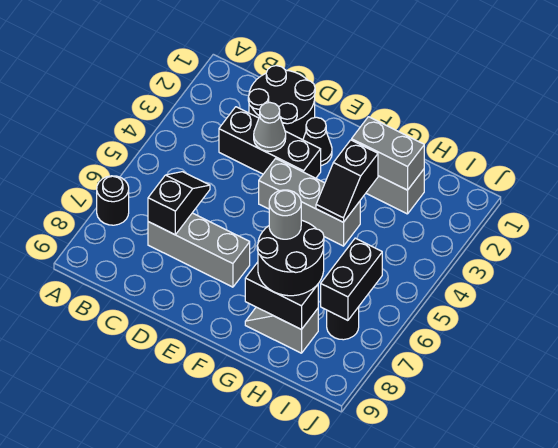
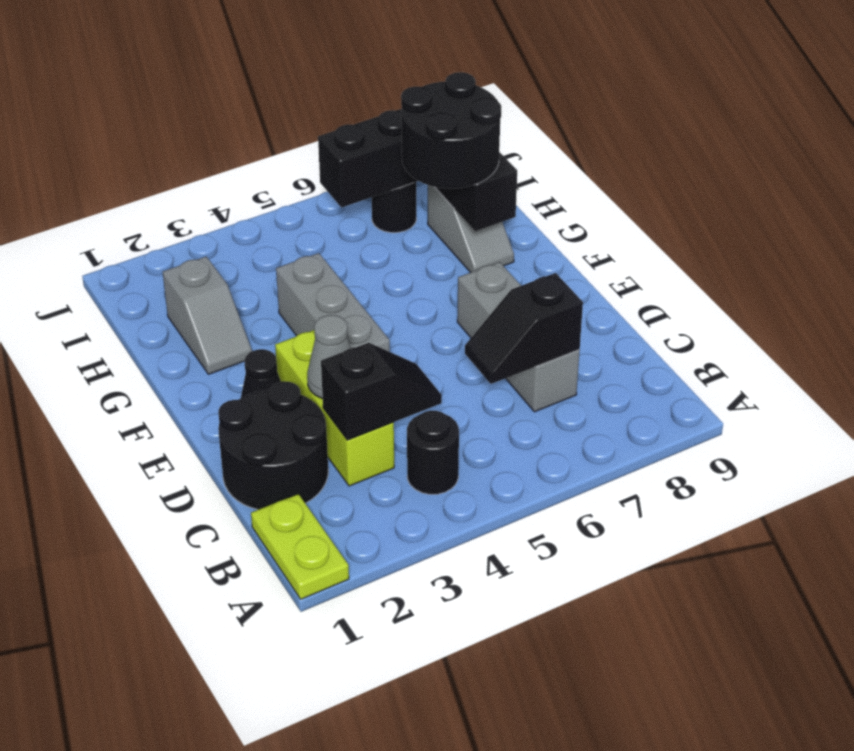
none -> lime plate A1:B1 level 1
black round brick A7 level 1 -> black round brick B4 level 1
black brick C3:E3 level 1 -> lime brick C3:E3 level 1
grey brick G2:H2 level 2 -> none
black slope G3:G4 level 2 top 3 -> black slope C3:C4 level 2 top 3
grey round brick G7 level 4 -> none

